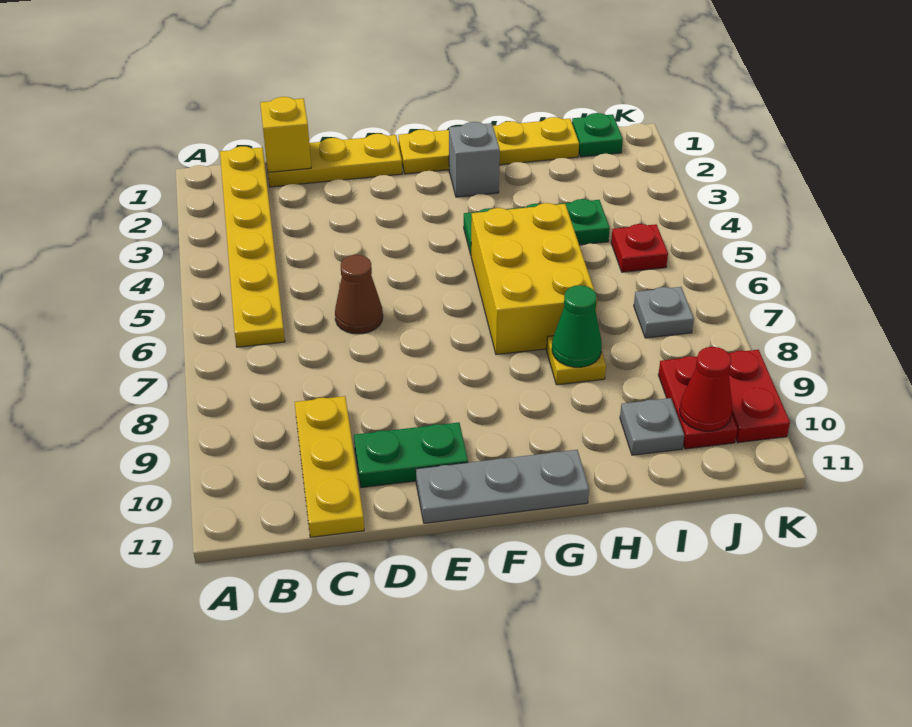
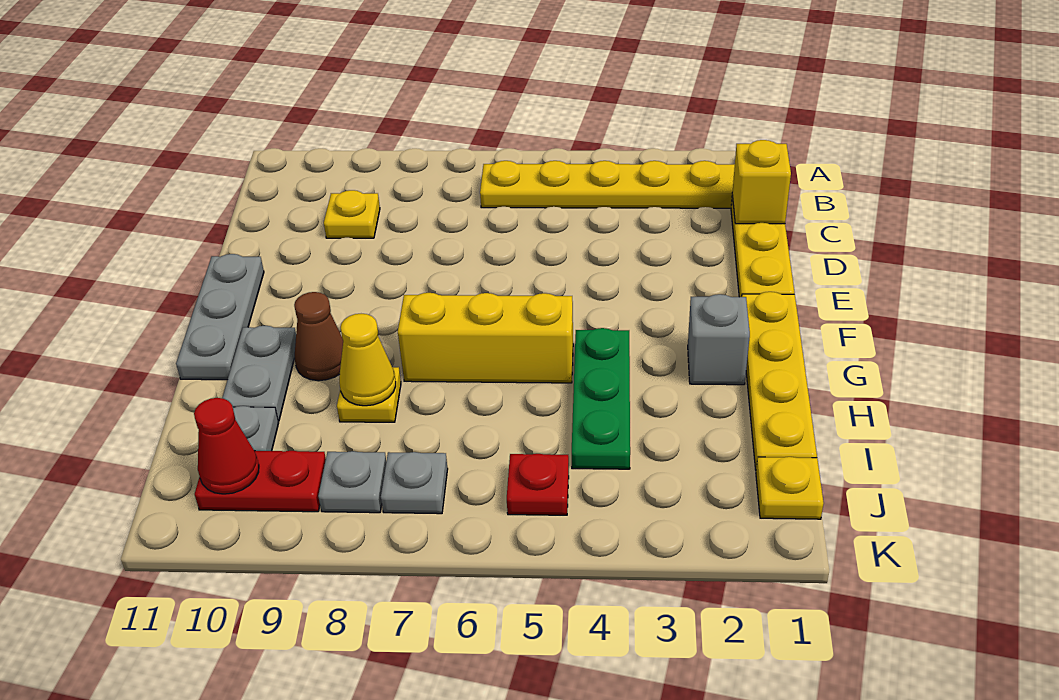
yellow plate C9:C11 level 1 -> yellow plate C9 level 1
brown cone D6 level 1 -> brown cone G9 level 1
green plate D10:E10 level 1 -> none
yellow brick G5:H7 level 1 -> yellow brick G5:G7 level 1
none -> grey plate G10:H10 level 1
green cone H8 level 2 -> yellow cone H8 level 2
green plate J1 level 1 -> yellow plate J1 level 1
none -> grey plate J8 level 1
red plate K9:K10 level 1 -> none

